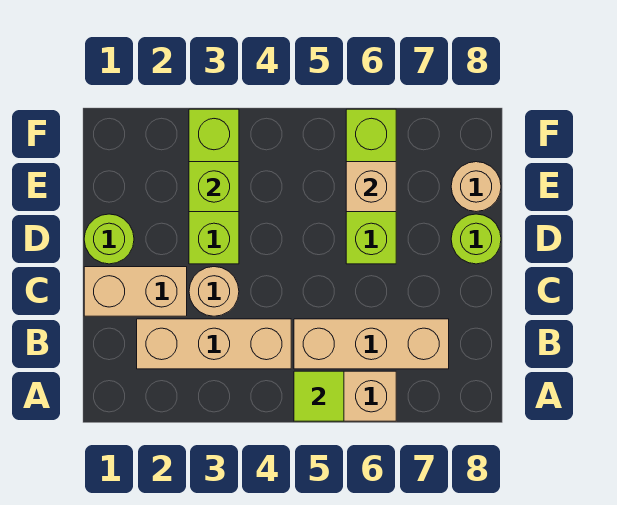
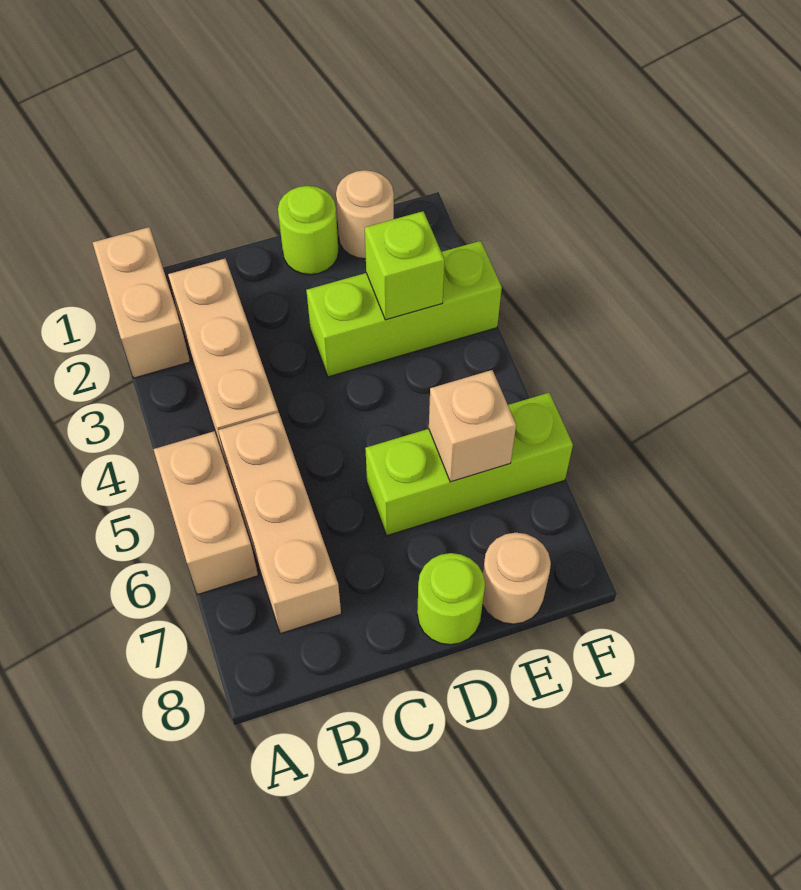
lime tile A5 level 2 -> none
tan brick C1:C2 level 1 -> tan brick A1:A2 level 1
tan round brick C3 level 1 -> tan round brick E1 level 1

